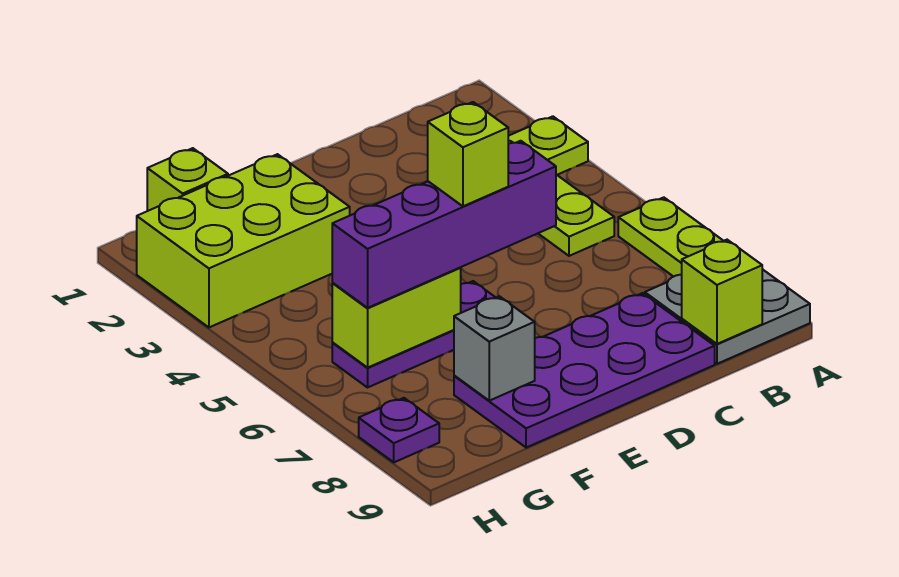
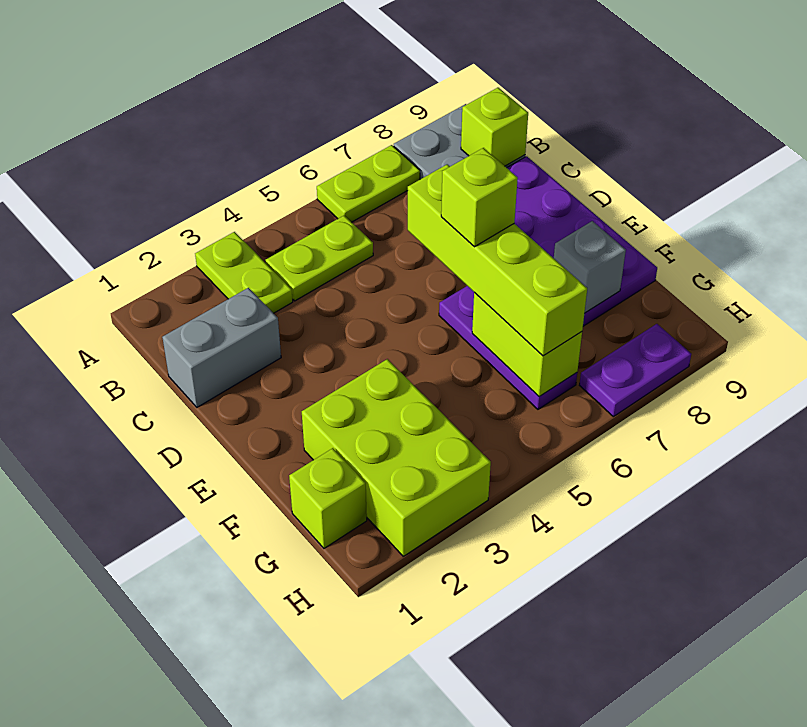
none -> grey brick C1:C2 level 1
purple brick D6:G6 level 3 -> lime brick D6:G6 level 3
purple plate H8 level 1 -> purple plate H7:H8 level 1

